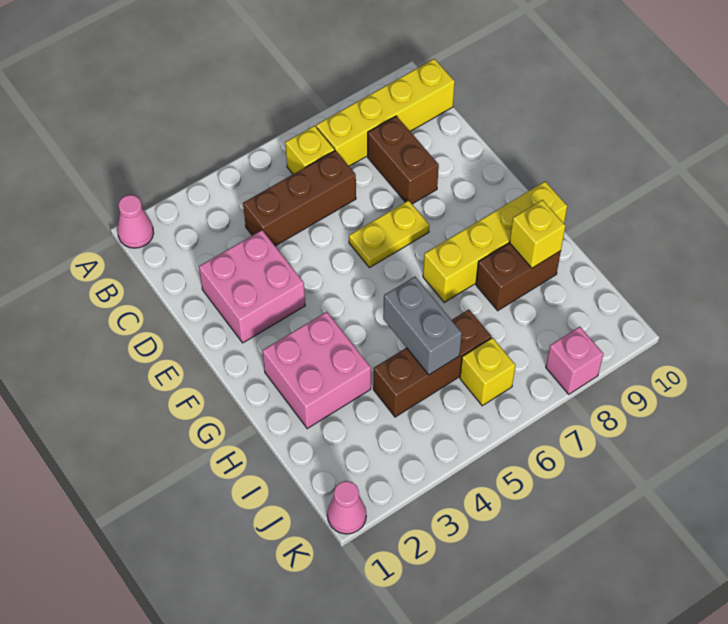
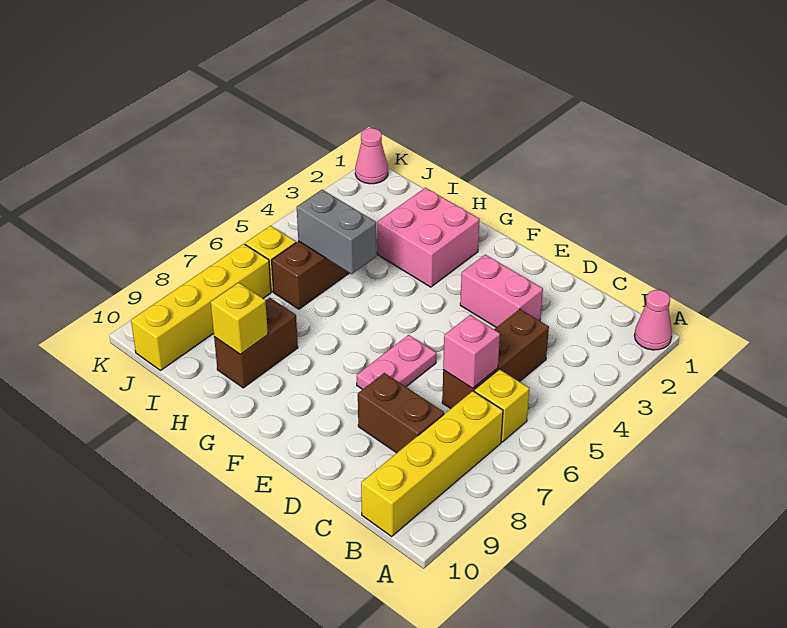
pink brick D2:E3 level 1 -> pink brick D3:E3 level 1
yellow plate E6:E7 level 1 -> pink plate E6:E7 level 1
yellow brick G7:G10 level 1 -> yellow brick J7:J10 level 1
pink brick K8 level 1 -> pink brick C6 level 2

